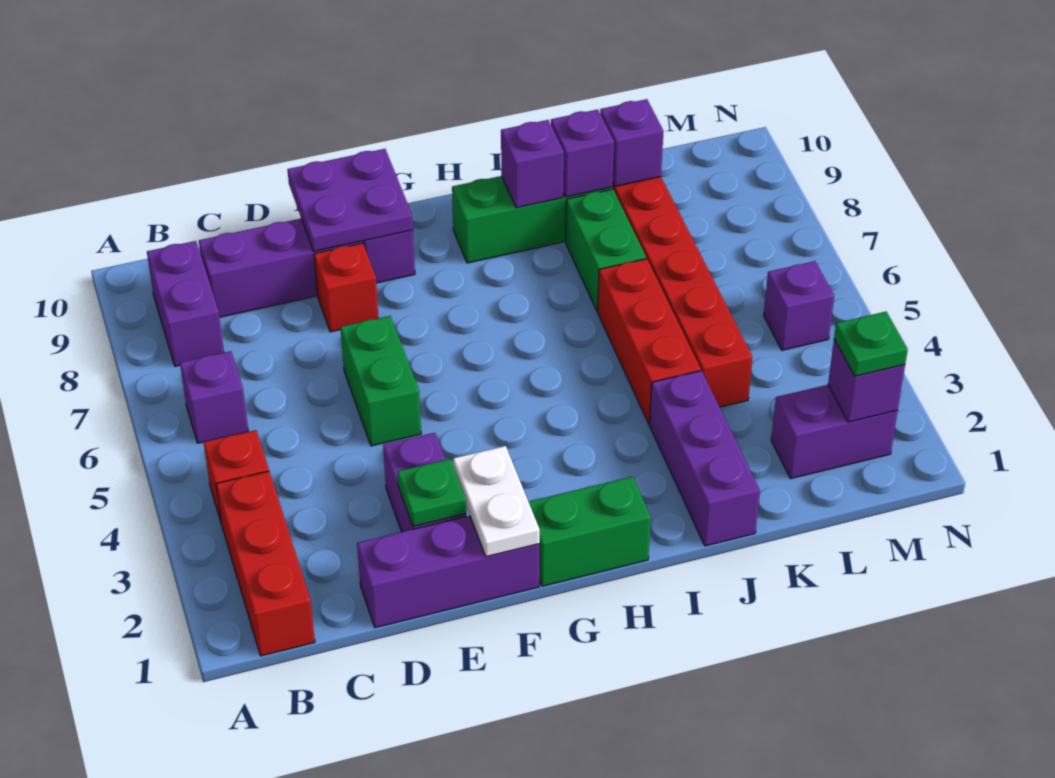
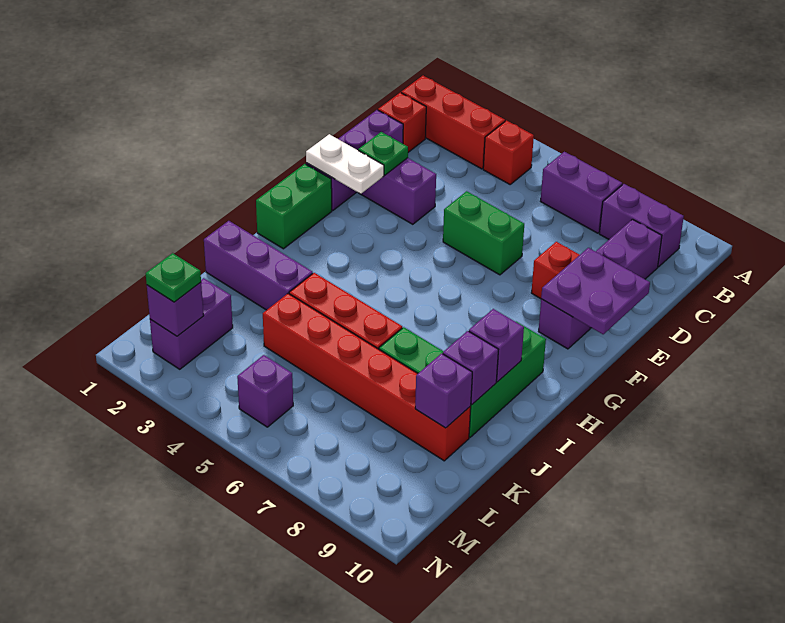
purple brick B6 level 1 -> purple brick B6:B7 level 1
none -> red brick C1 level 1

